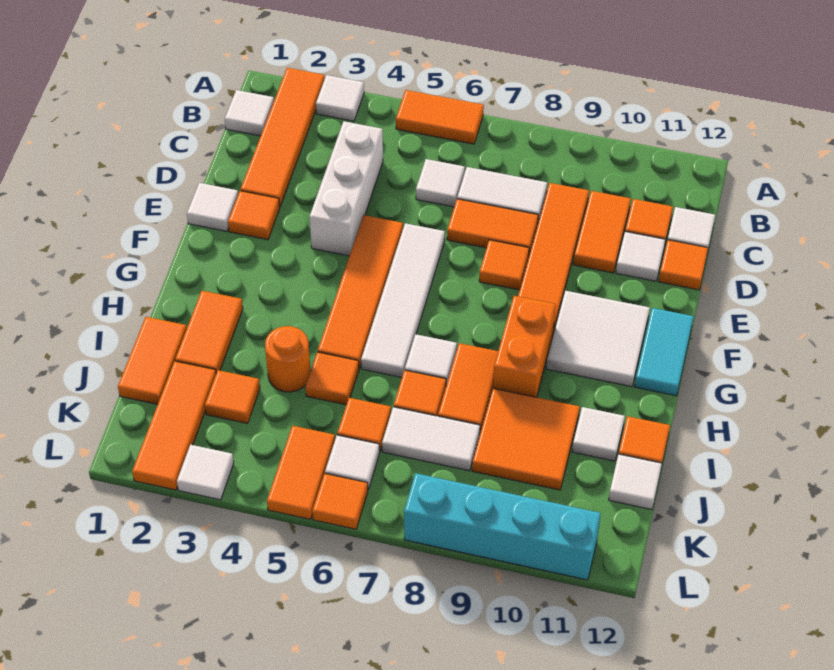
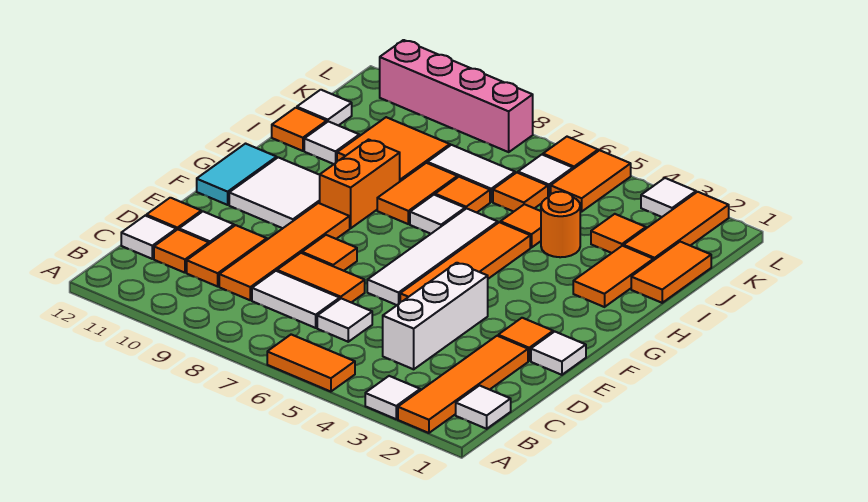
cyan brick L8:L11 level 1 -> pink brick L8:L11 level 1

